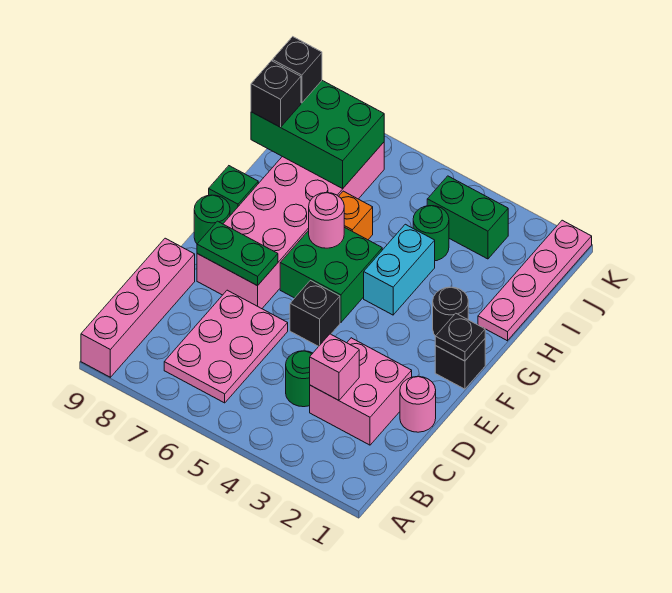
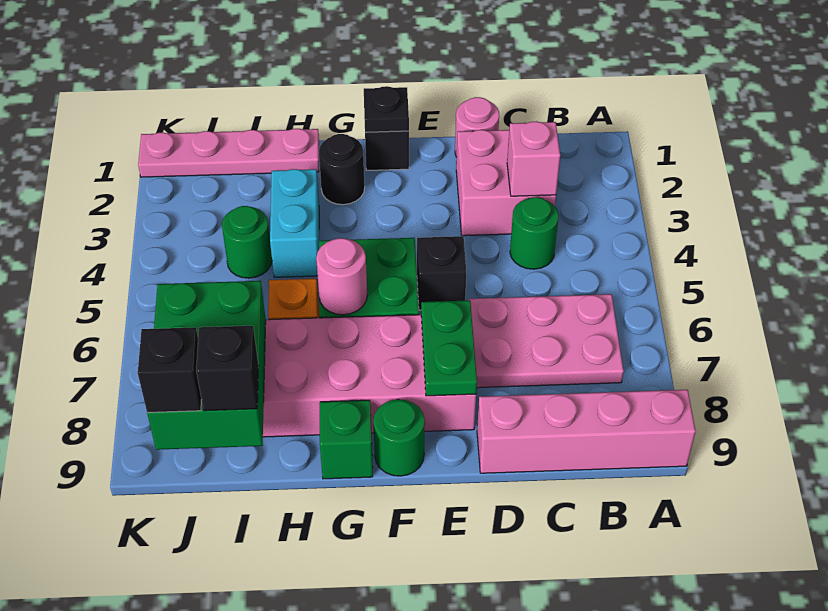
cyan brick G4:H4 level 1 -> cyan brick H3:H4 level 1
green brick J3:J4 level 1 -> none

